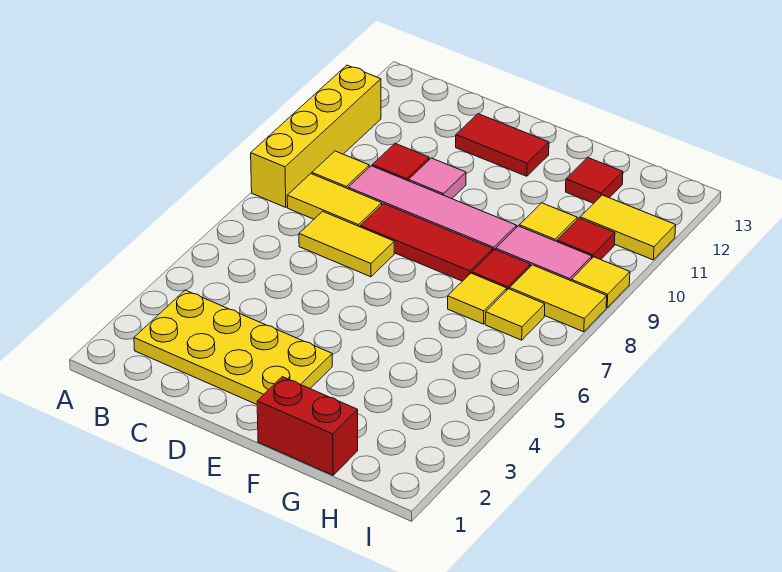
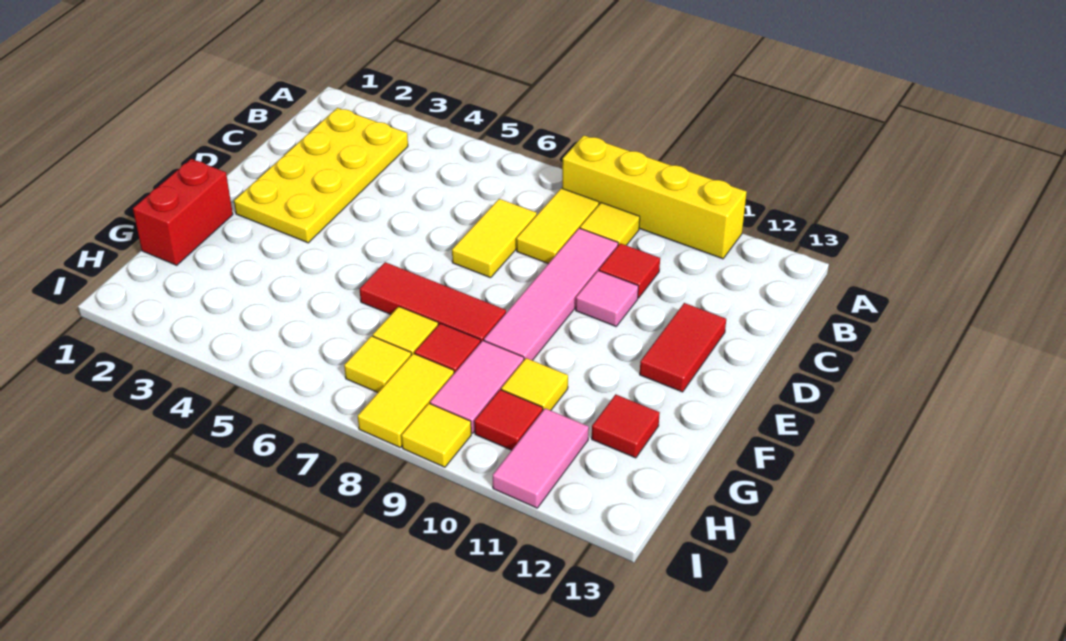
red tile D8:F8 level 1 -> red tile F6:F8 level 1
yellow tile H11:I11 level 1 -> pink tile H11:I11 level 1

